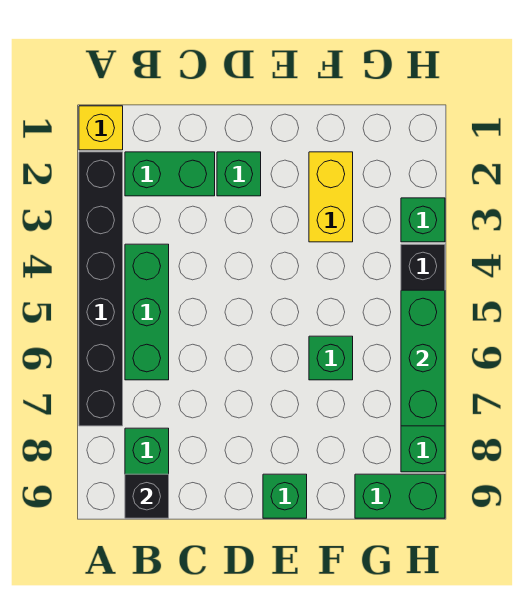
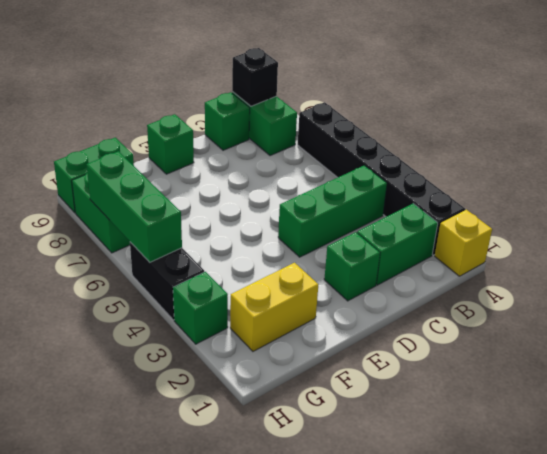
green brick B4:B6 level 1 -> green brick B4:D4 level 1
yellow brick F2:F3 level 1 -> yellow brick F2:G2 level 1
green brick F6 level 1 -> green brick C9 level 1

